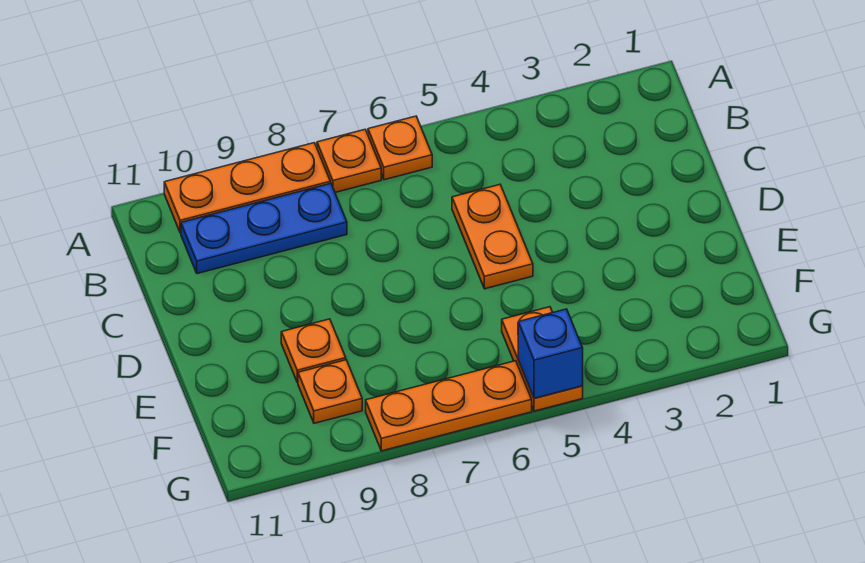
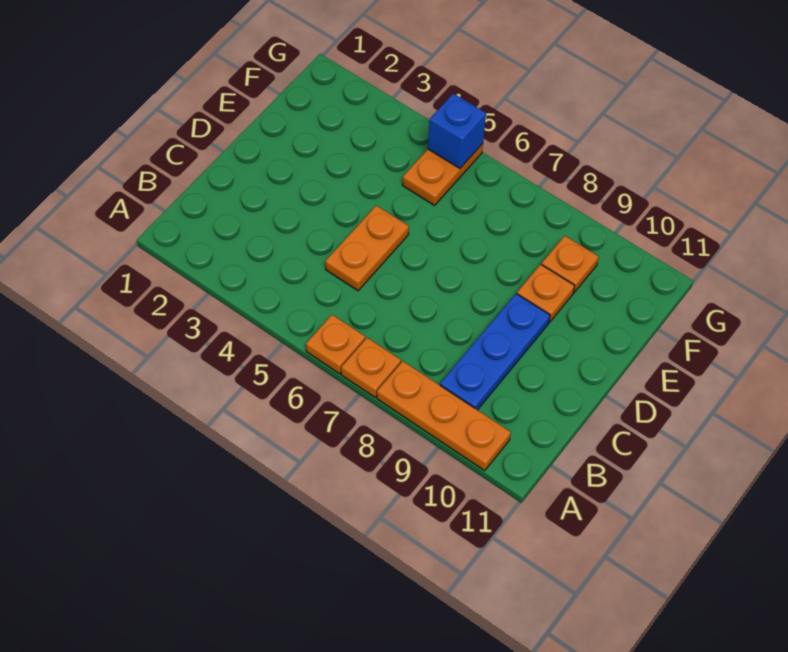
blue plate B8:B10 level 1 -> blue plate B9:D9 level 1
orange plate G6:G8 level 1 -> none

